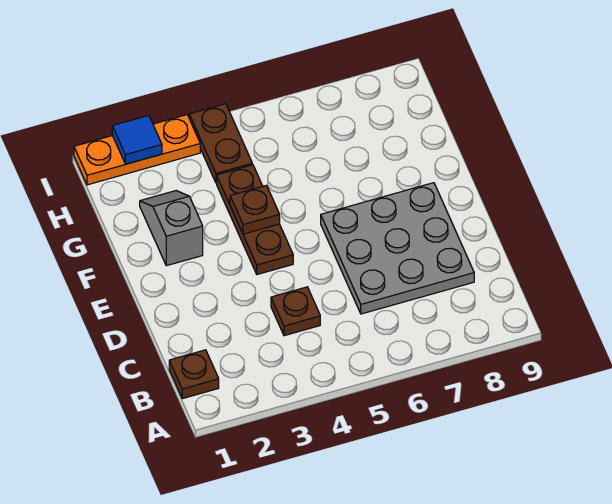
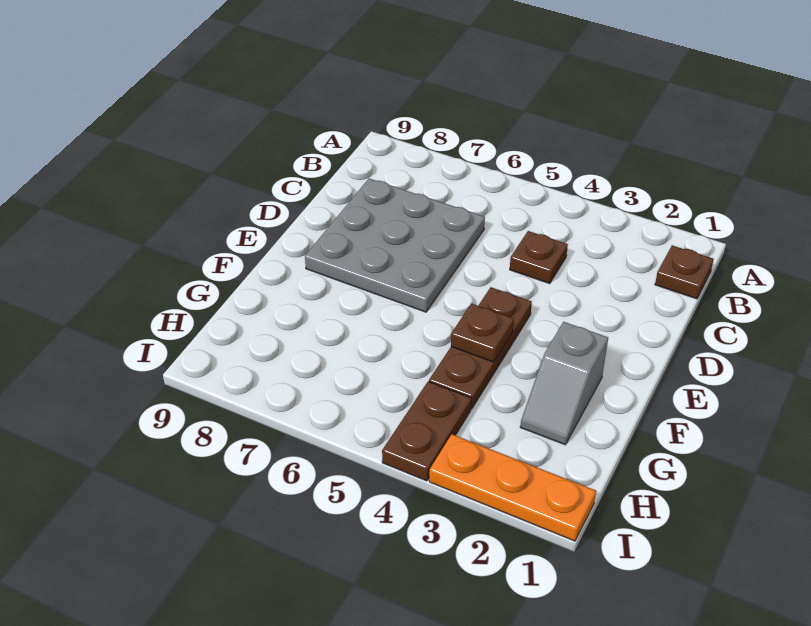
blue tile I2 level 2 -> none

